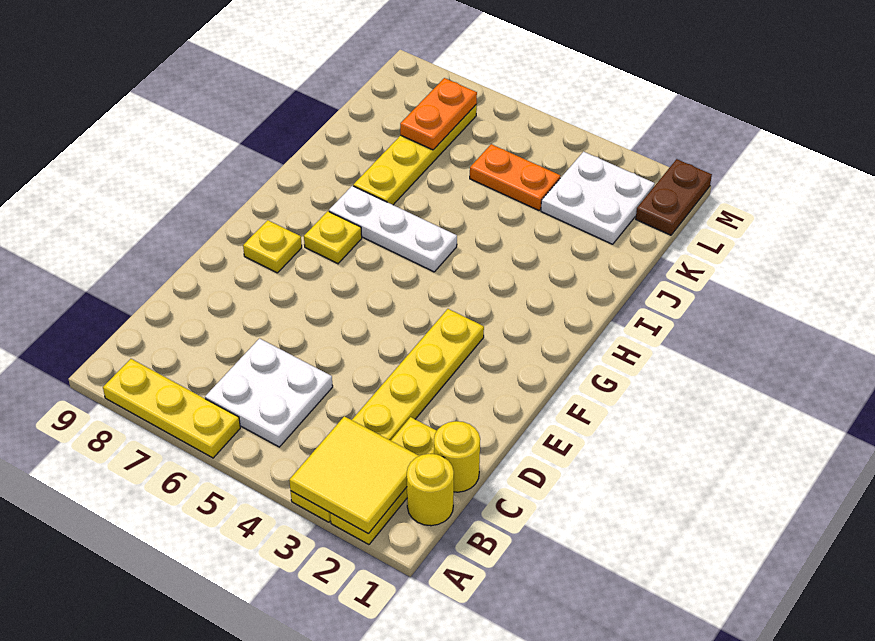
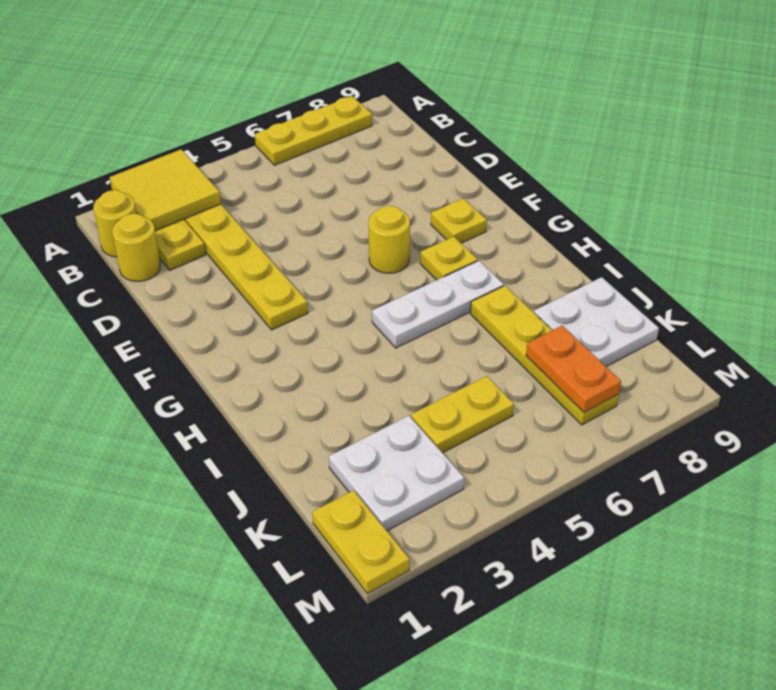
white plate B5:C6 level 1 -> white plate J8:K9 level 1
none -> yellow round brick F6 level 1
orange plate K4:K5 level 1 -> yellow plate K4:K5 level 1
brown plate L1:M1 level 1 -> yellow plate L1:M1 level 1

